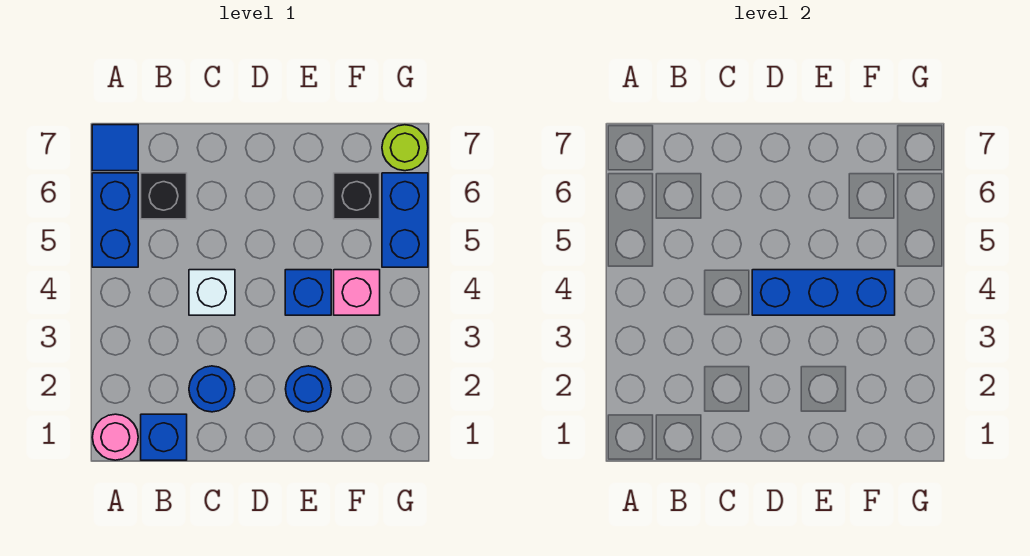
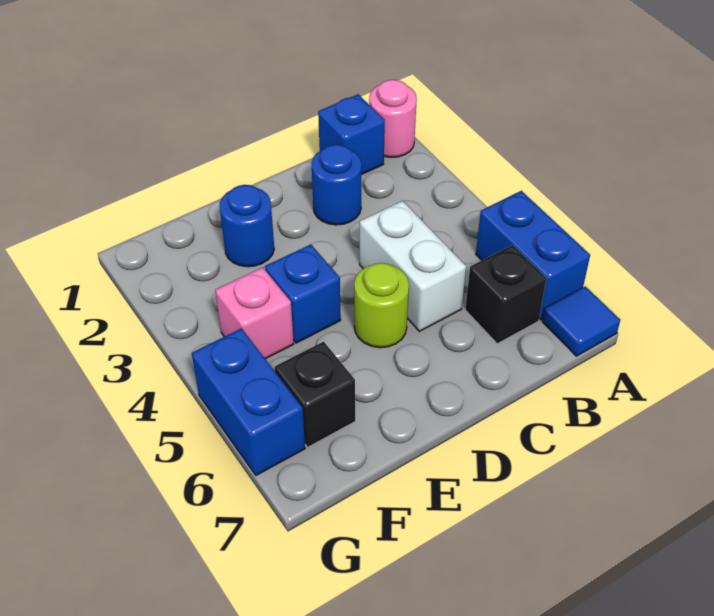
white brick C4 level 1 -> white brick C4:C5 level 1
blue brick D4:F4 level 2 -> none
lime round brick G7 level 1 -> lime round brick D5 level 1

